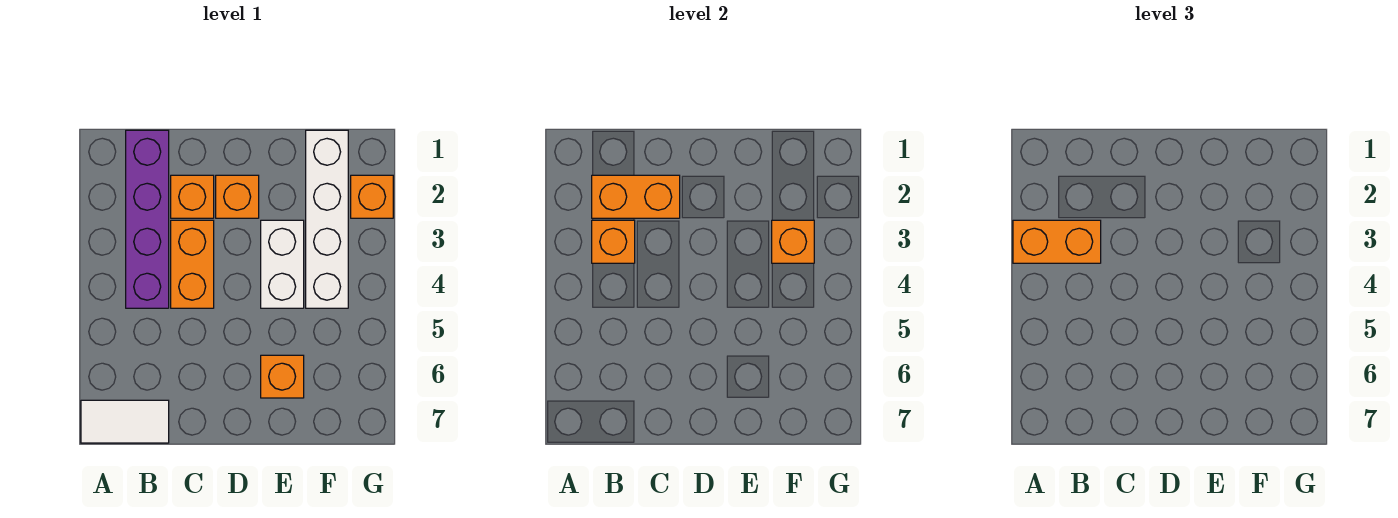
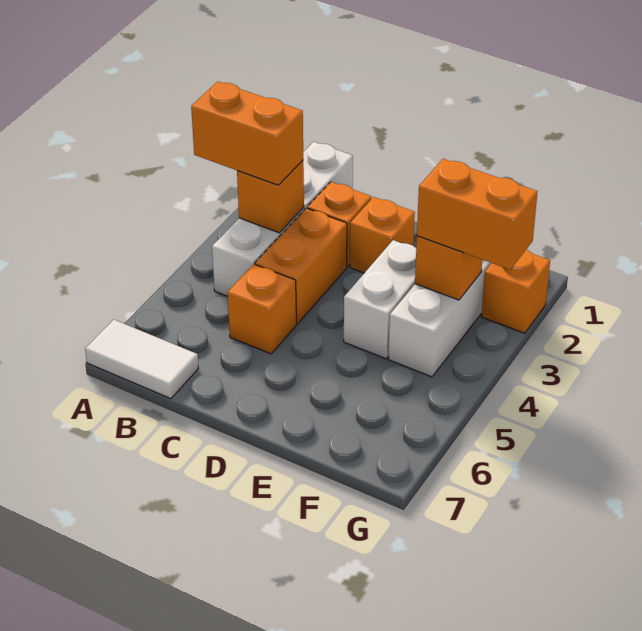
purple brick B1:B4 level 1 -> white brick B1:B4 level 1
orange brick B2:C2 level 2 -> orange brick F3:G3 level 3
orange brick E6 level 1 -> orange brick C5 level 1

